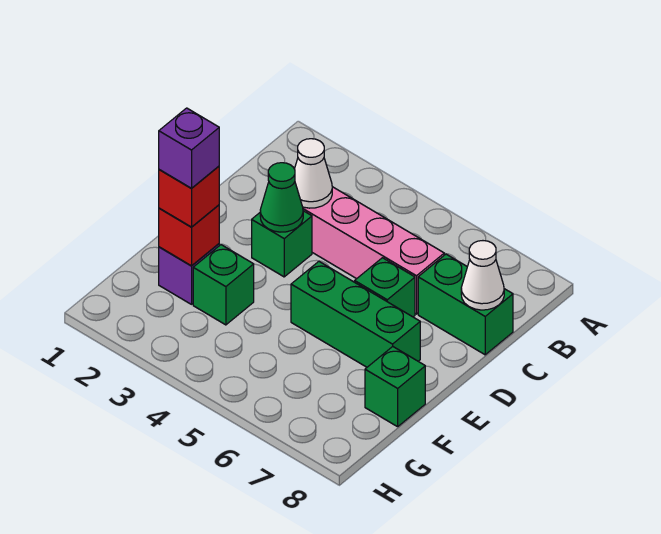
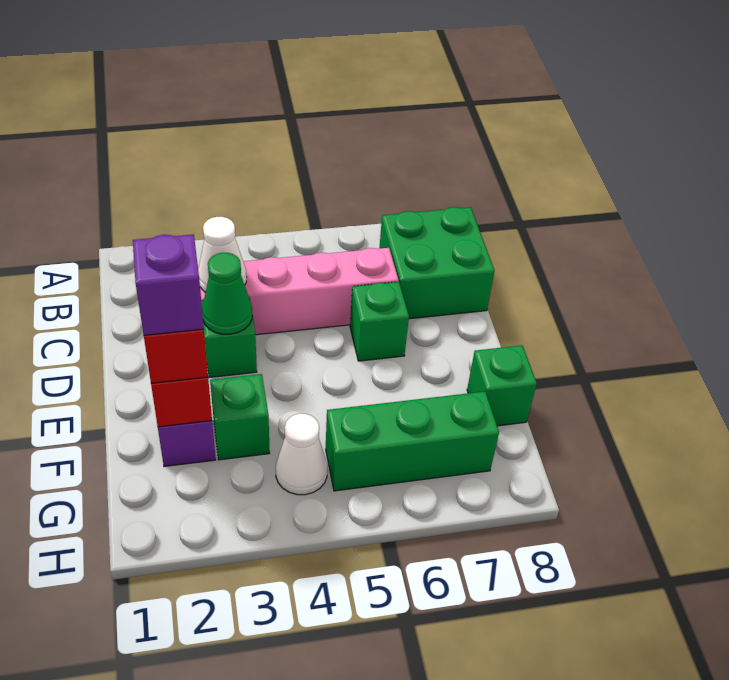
green brick C7:C8 level 1 -> green brick B7:C8 level 1
white cone C8 level 2 -> white cone G4 level 1
green brick E5:E7 level 1 -> green brick G5:G7 level 1

